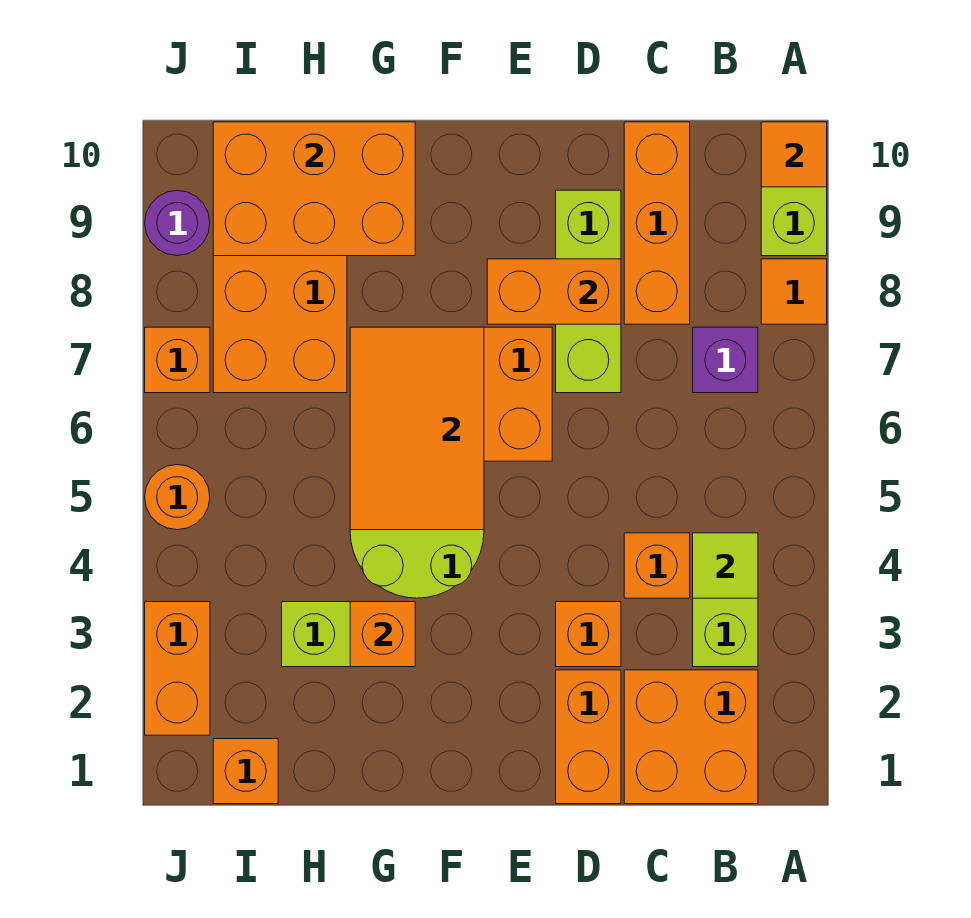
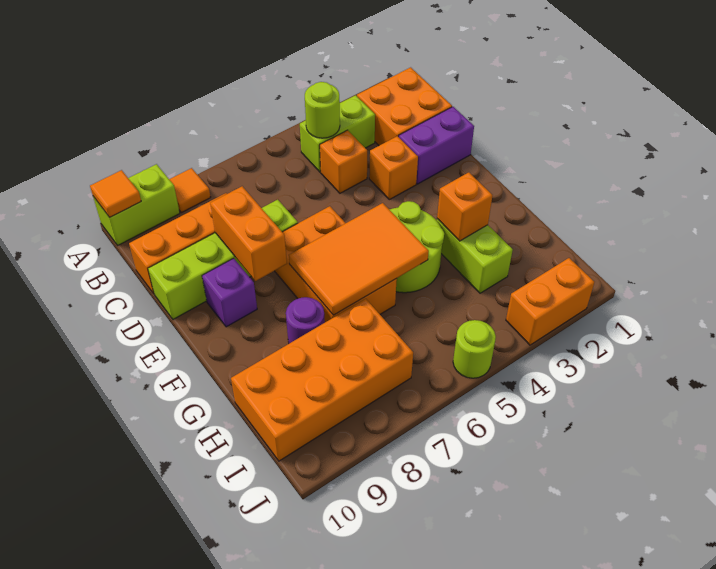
lime tile B4 level 2 -> lime round brick B4 level 2
purple brick B7 level 1 -> purple brick E9 level 1
orange brick D1:D2 level 1 -> purple brick D1:D2 level 1
lime brick D7:D9 level 1 -> lime brick D7:D10 level 1
orange brick G9:I10 level 2 -> none
orange brick I1 level 1 -> none
orange round brick J5 level 1 -> lime round brick J5 level 1
orange brick J7 level 1 -> none
purple round brick J9 level 1 -> purple round brick G8 level 1

